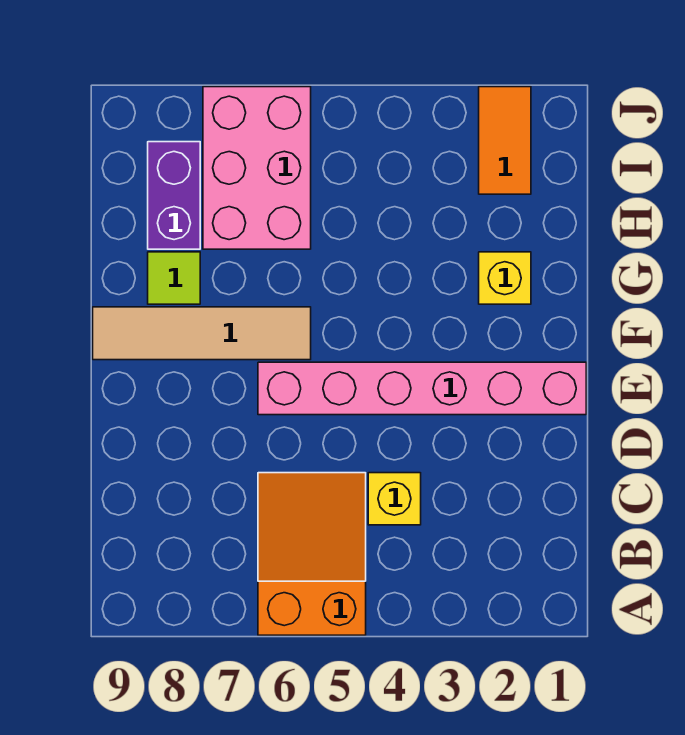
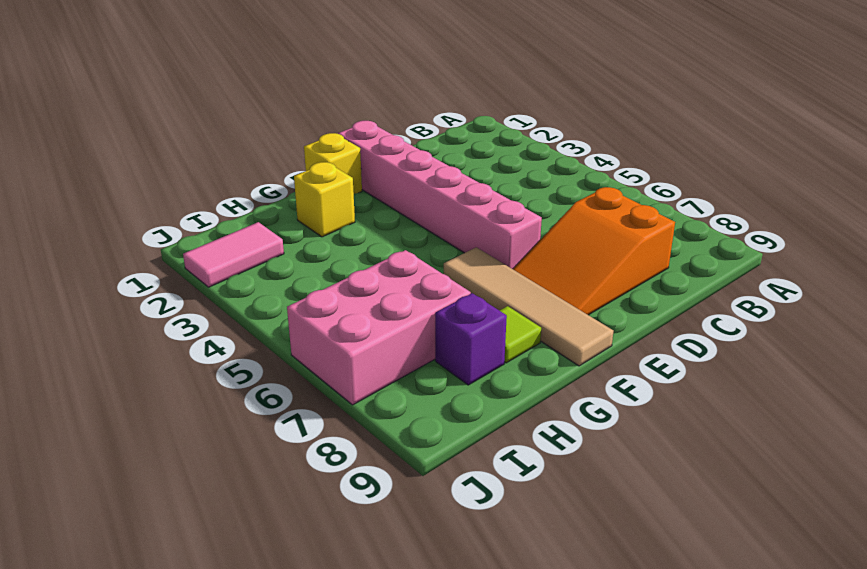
orange slope A5:C6 level 1 top A -> orange slope C7:E8 level 1 top C
yellow brick C4 level 1 -> yellow brick F1 level 1
purple brick H8:I8 level 1 -> purple brick H8 level 1
orange tile I2:J2 level 1 -> pink tile I2:J2 level 1

